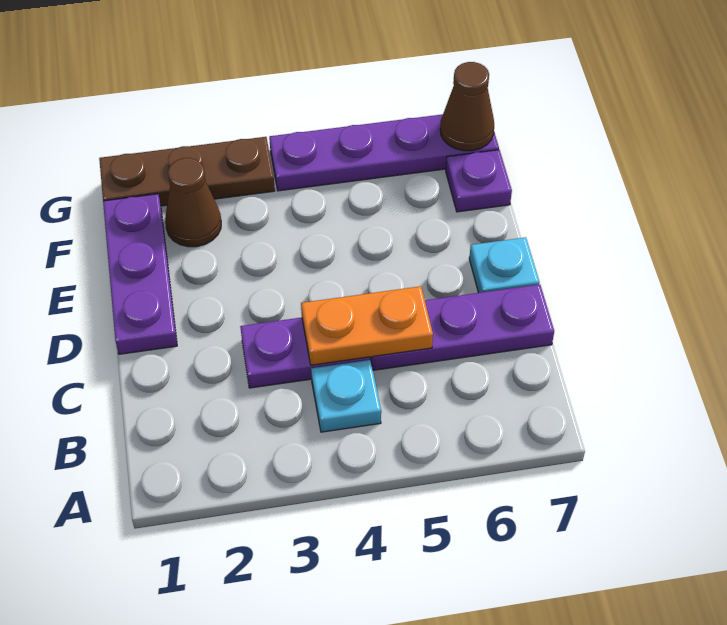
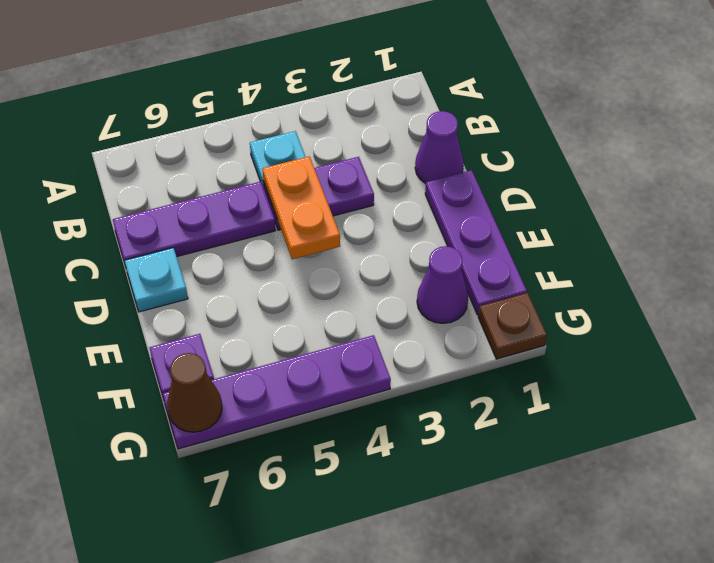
none -> purple cone C1 level 1
orange plate C4:C5 level 2 -> orange plate C4:D4 level 2
brown cone F2 level 1 -> purple cone F2 level 1
brown plate G1:G3 level 1 -> brown plate G1 level 1

